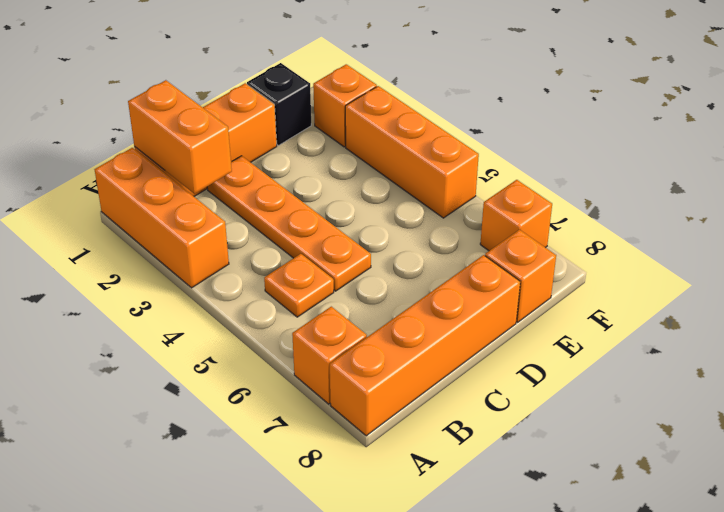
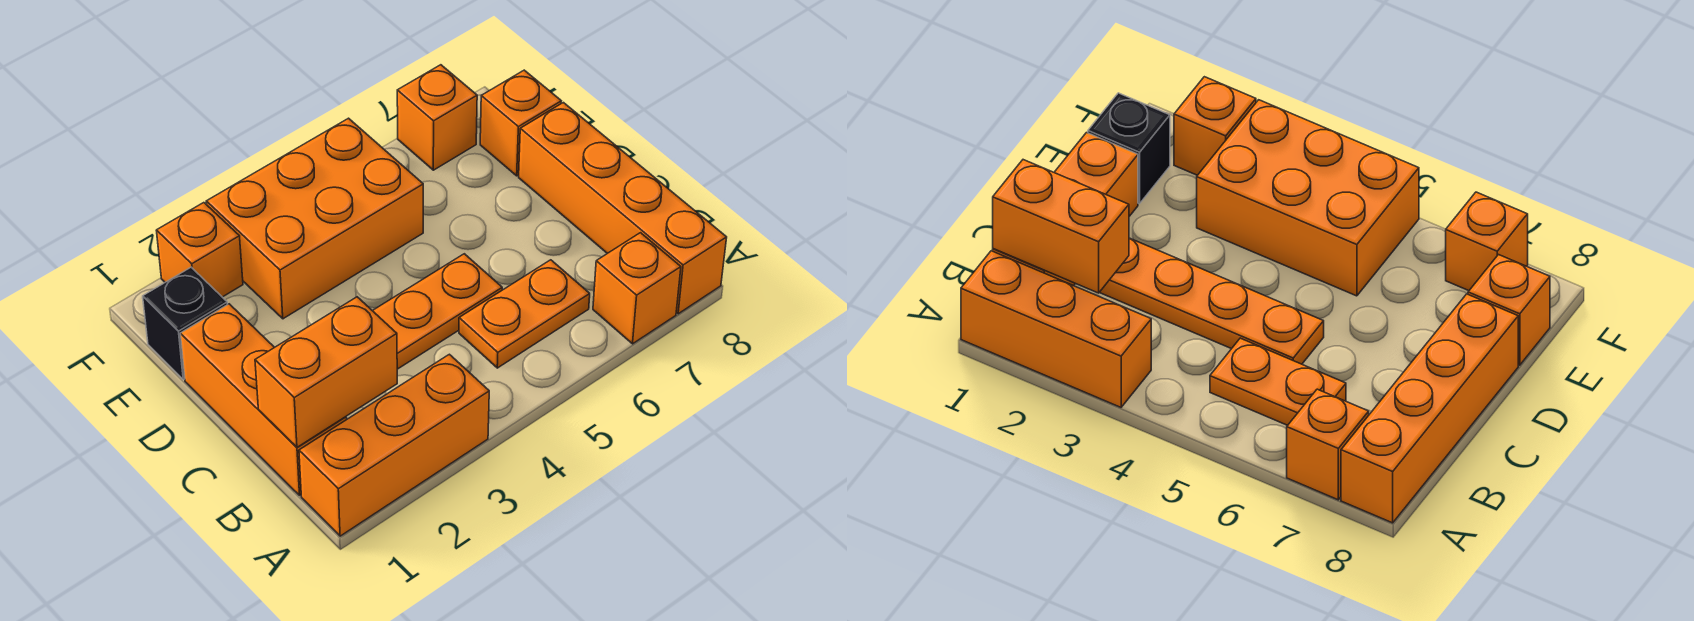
orange plate B5 level 1 -> orange plate B5:B6 level 1
orange brick F3:F5 level 1 -> orange brick E3:F5 level 1

